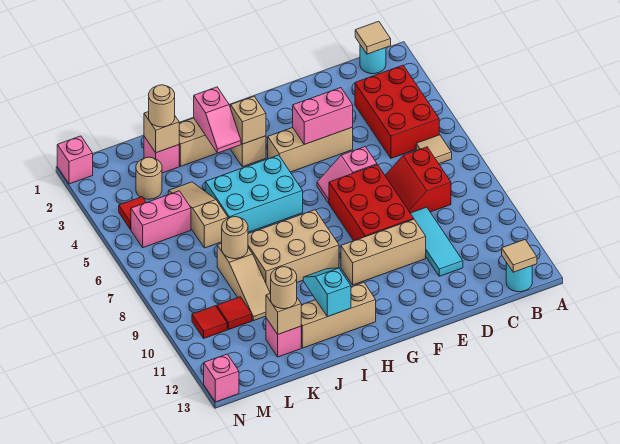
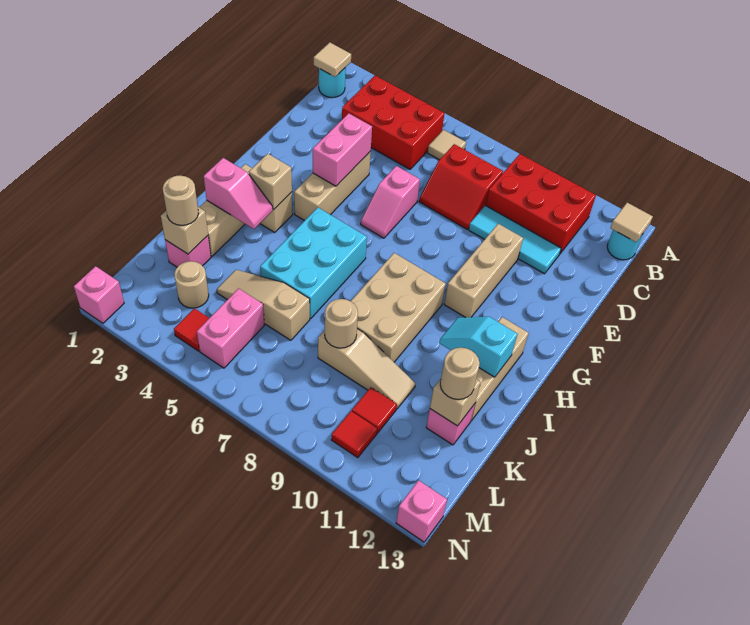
red brick E7:F9 level 1 -> red brick B9:C11 level 1

